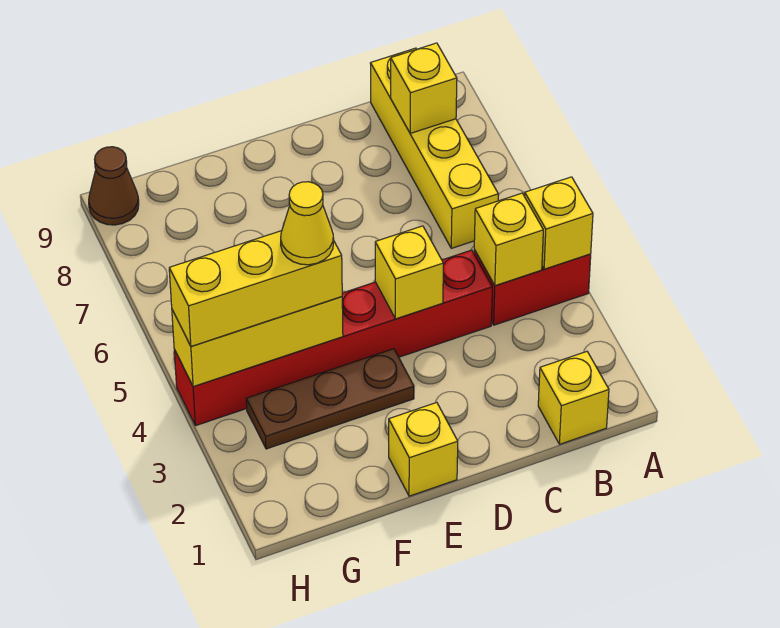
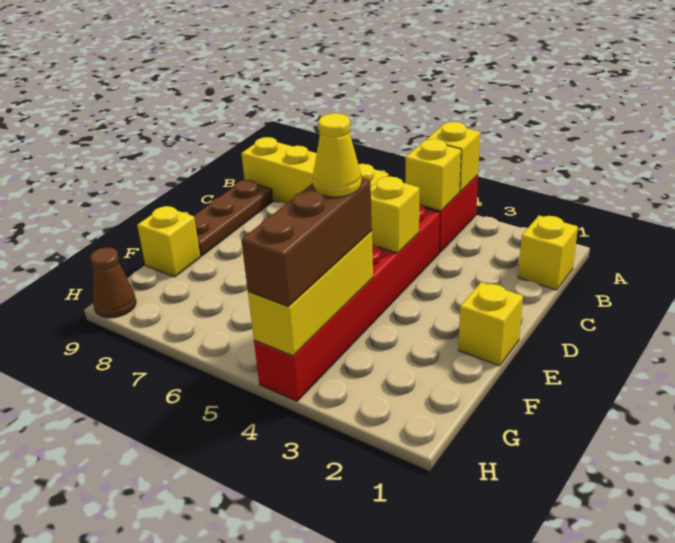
yellow brick B8 level 2 -> yellow brick F9 level 1
brown plate E3:G3 level 1 -> brown plate C9:E9 level 1
yellow brick F4:H4 level 3 -> brown brick F4:H4 level 3

